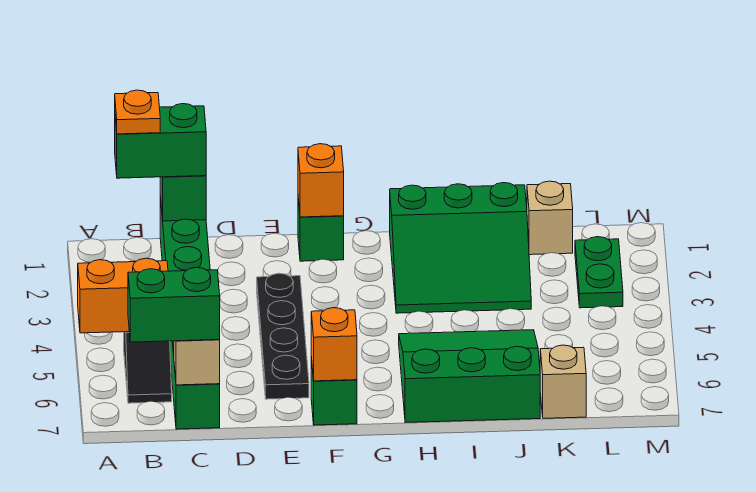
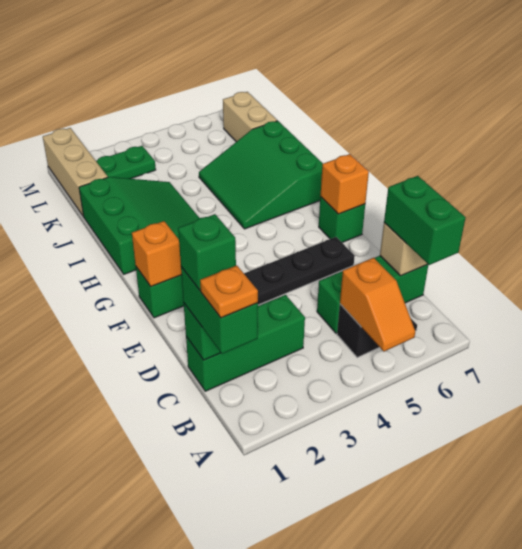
orange brick A5:B5 level 2 -> orange slope A5:B5 level 2 top B
none -> green brick C1 level 4
tan brick K1 level 1 -> tan brick K1:M1 level 1
tan brick K7 level 1 -> tan brick K7:L7 level 1

